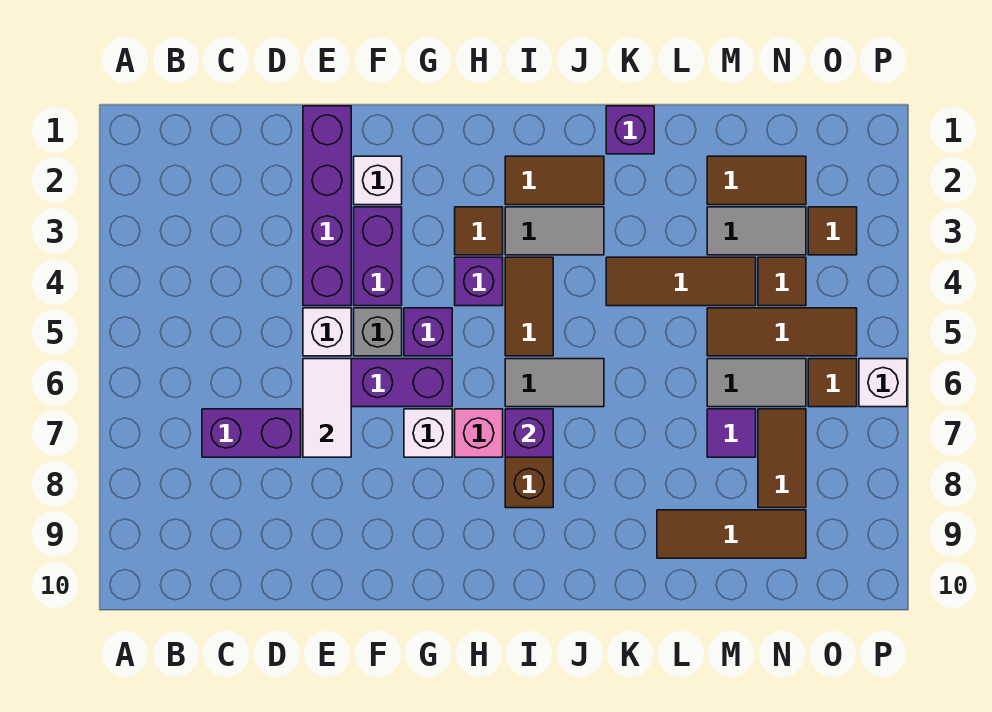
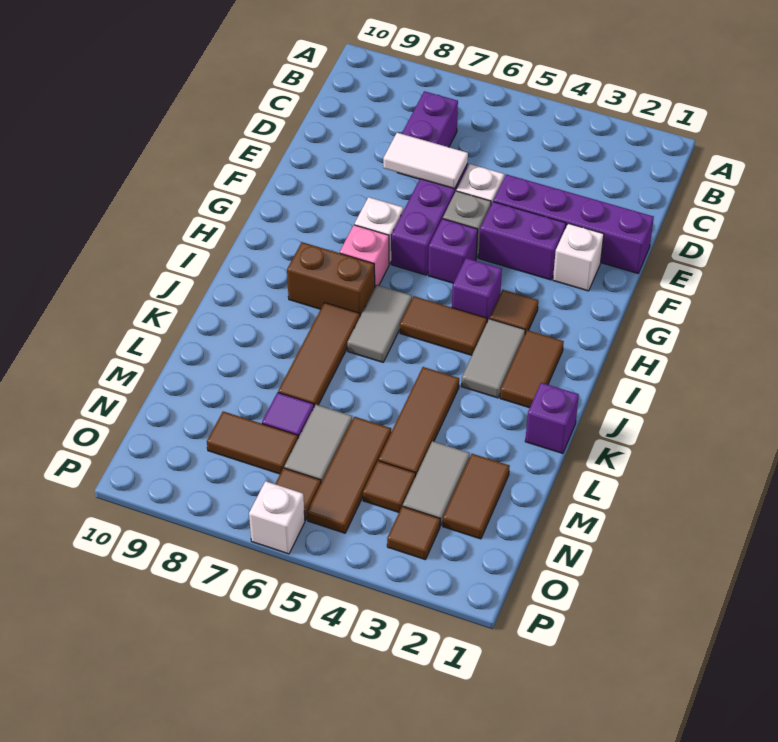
purple brick I7 level 2 -> none
brown tile L9:N9 level 1 -> brown tile J7:L7 level 1

